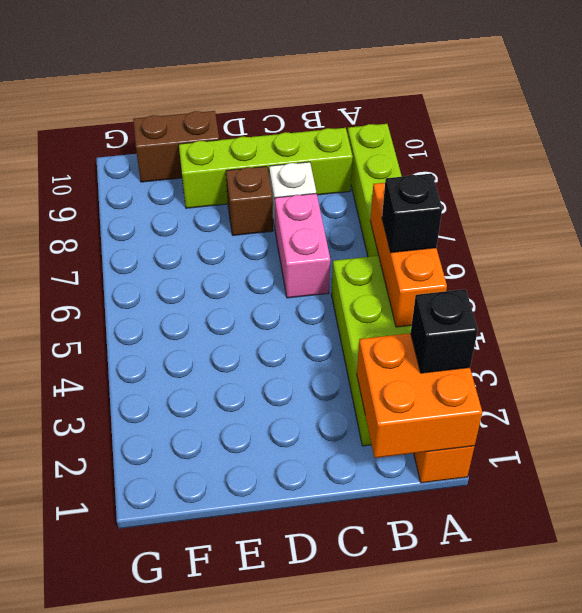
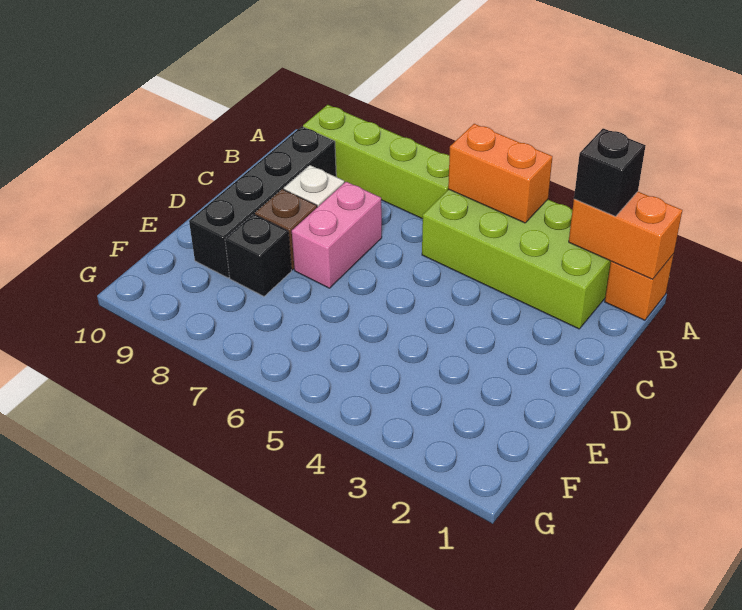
orange brick A1:B2 level 2 -> orange brick A1:A2 level 2
orange brick A4:A6 level 2 -> orange brick A4:A5 level 2
black brick A5 level 3 -> black brick E8 level 1
lime brick B9:E9 level 1 -> black brick B9:E9 level 1
pink brick C6:C7 level 1 -> pink brick C7:D7 level 1
brown brick E10:F10 level 1 -> none

